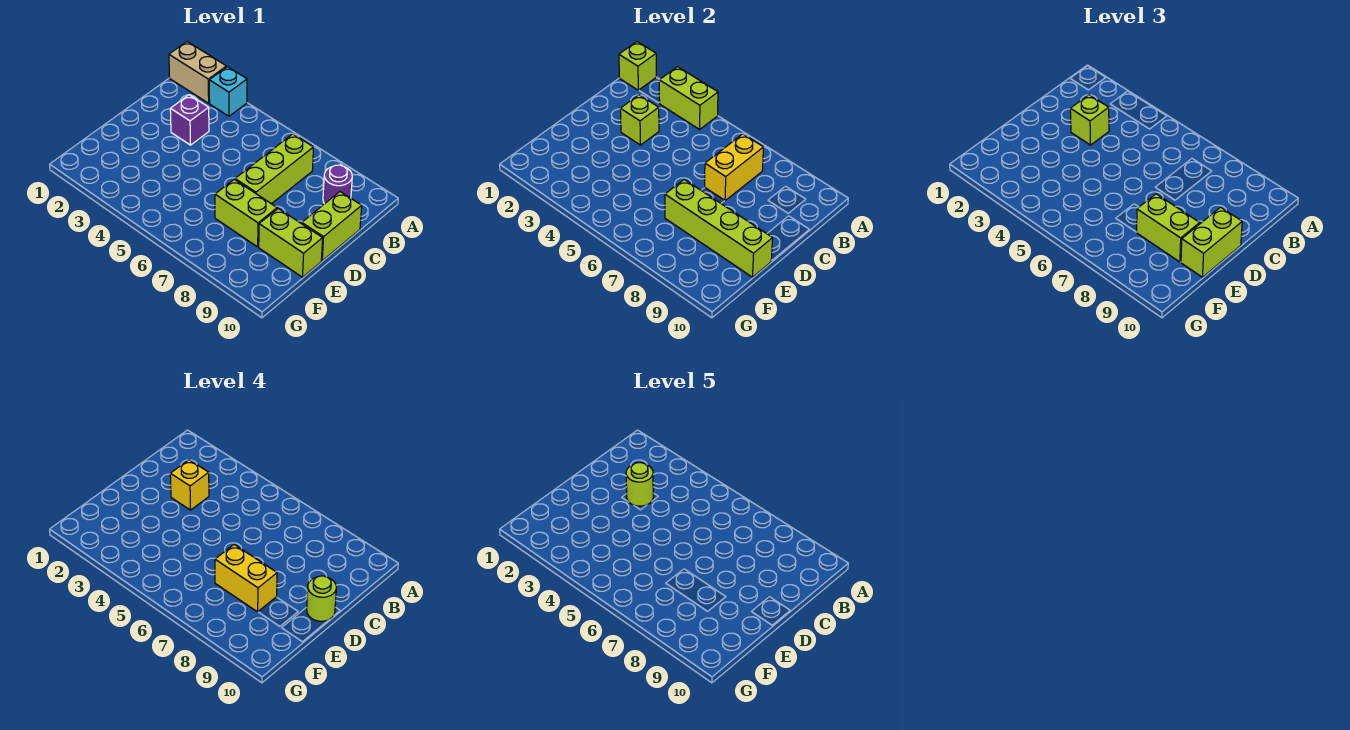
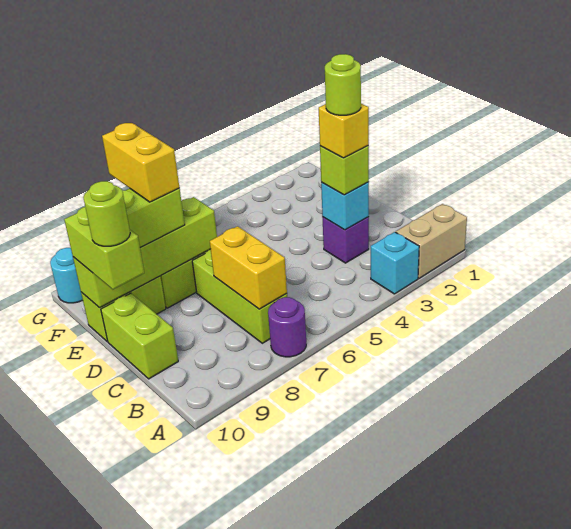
lime brick A1 level 2 -> none
lime brick A3:A4 level 2 -> none
purple round brick B9 level 1 -> purple round brick A7 level 1
lime brick C3 level 2 -> cyan brick C3 level 2
yellow brick E7:E8 level 4 -> yellow brick E8:F8 level 4
none -> cyan round brick G10 level 1

